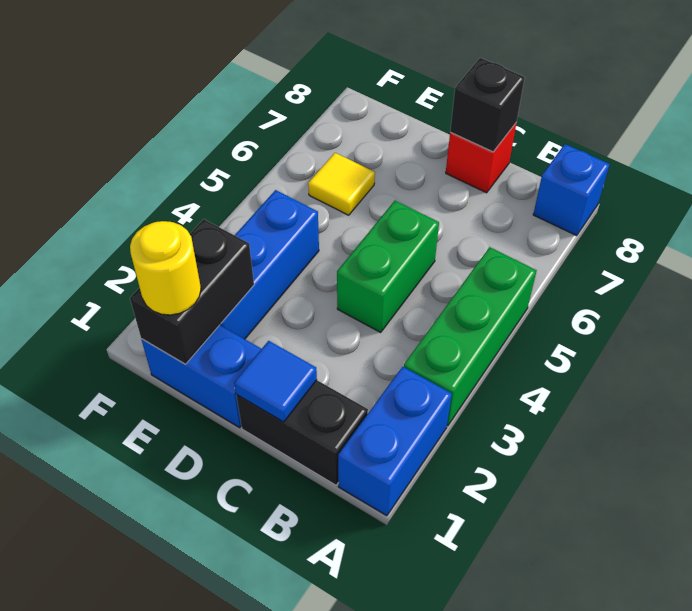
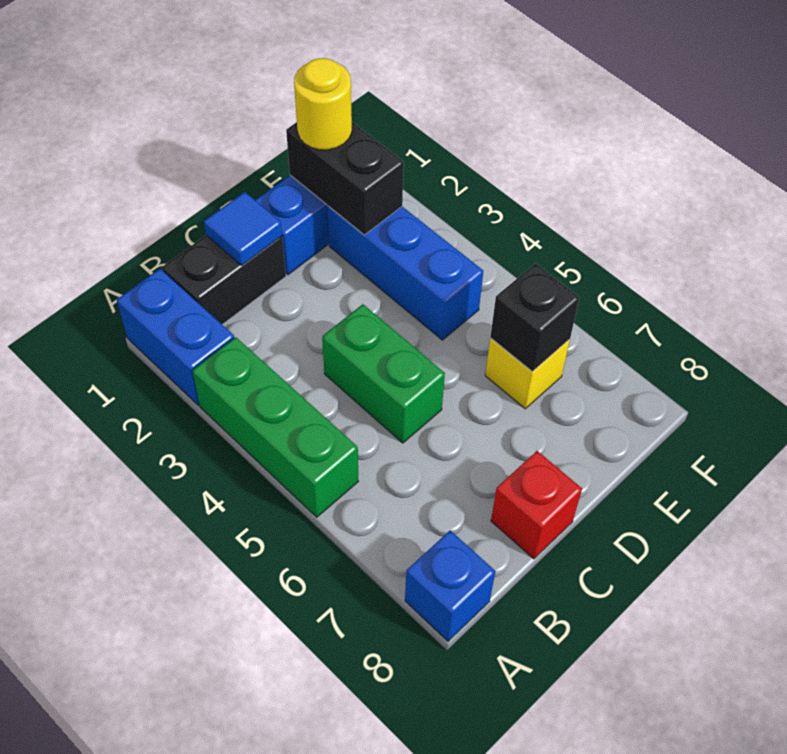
black brick C8 level 2 -> black brick E6 level 2
yellow tile E6 level 1 -> yellow brick E6 level 1

